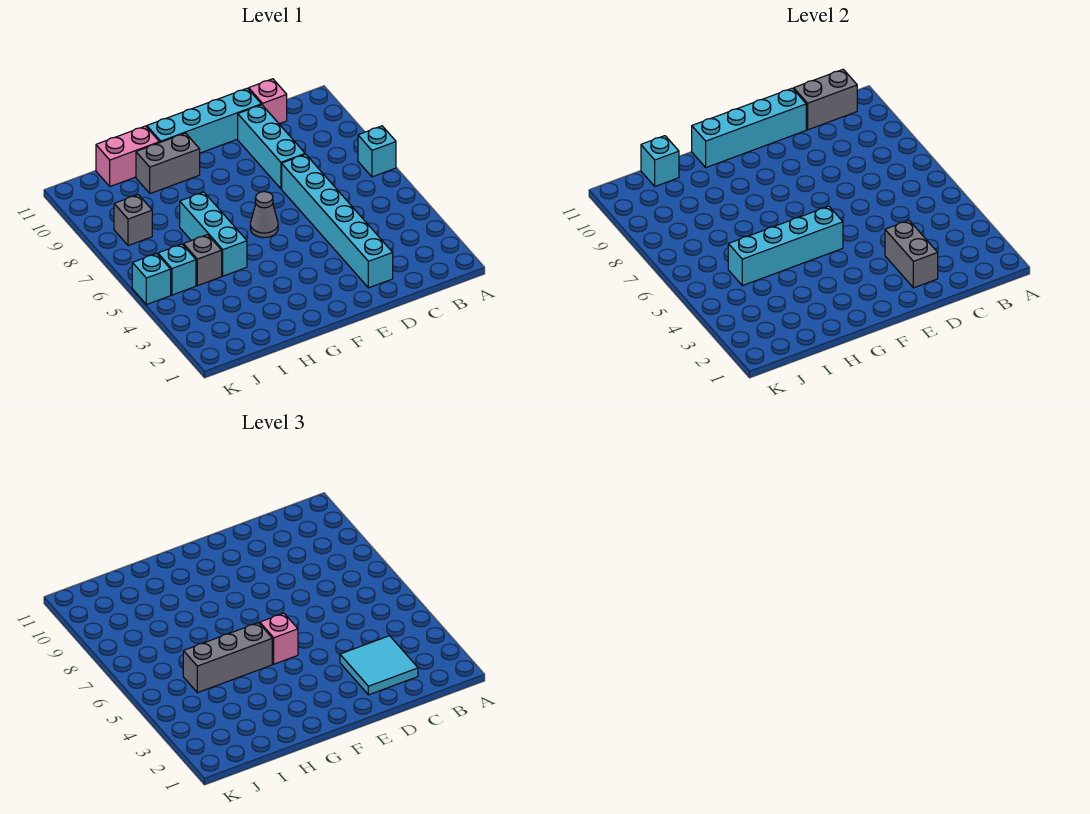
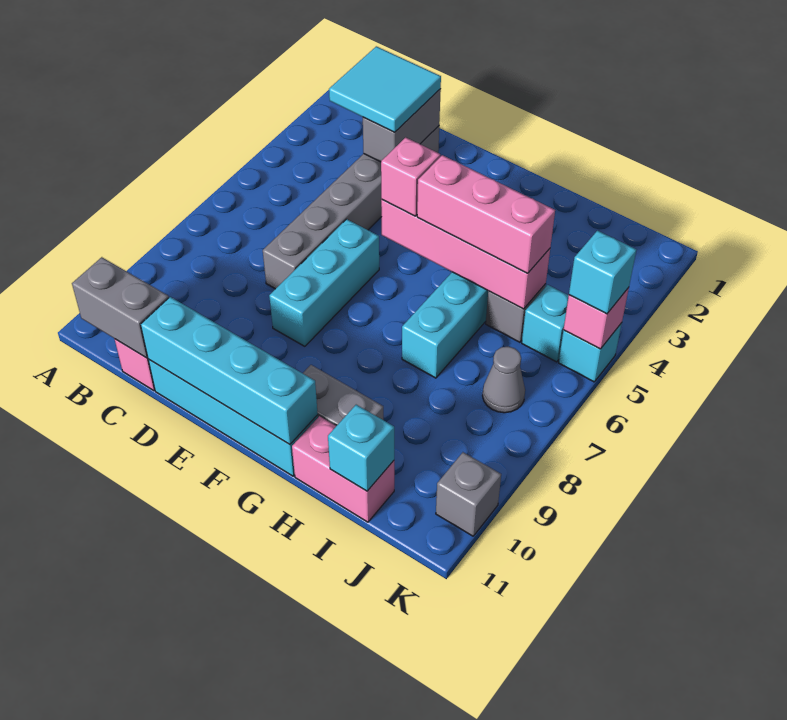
cyan brick A7 level 1 -> cyan brick K5 level 3
cyan brick D2:D7 level 1 -> grey brick D2:D7 level 1
cyan brick D8:D10 level 1 -> cyan brick E6:E8 level 1
cyan brick F5:I5 level 2 -> pink brick F5:I5 level 2
grey cone F6 level 1 -> grey cone J7 level 1
grey brick G5:I5 level 3 -> pink brick G5:I5 level 3
grey brick J8 level 1 -> grey brick K10 level 1
none -> pink brick K5 level 2

